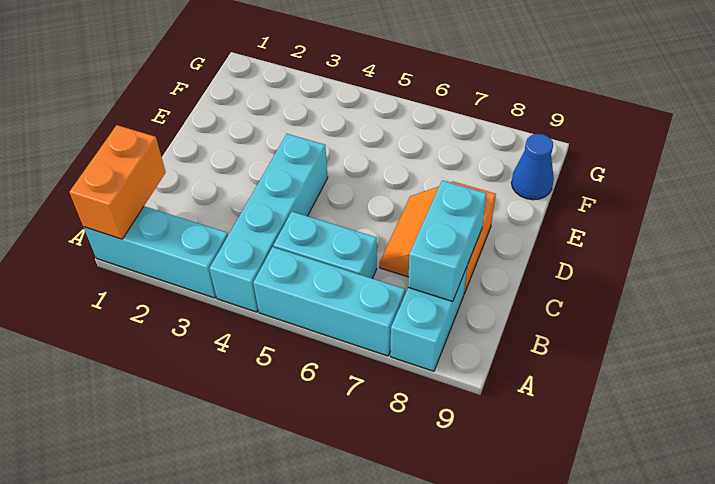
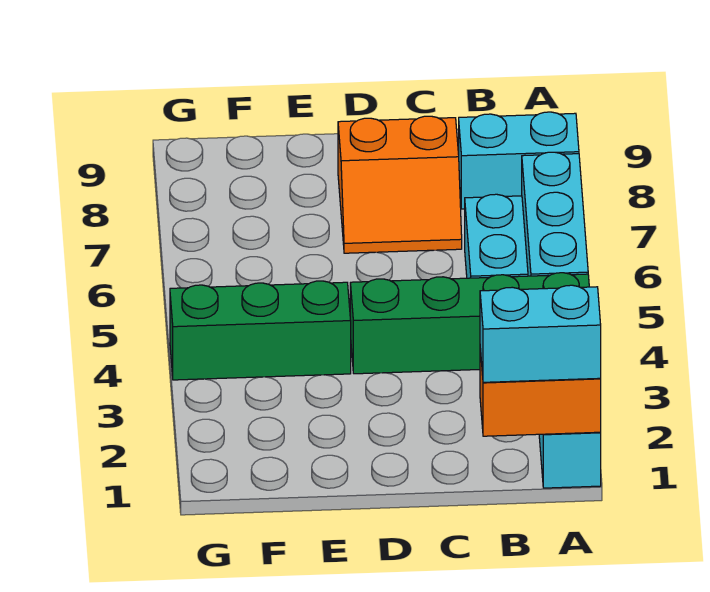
cyan brick A4:D4 level 1 -> green brick A4:D4 level 1
cyan brick B8:C8 level 2 -> cyan brick A1:B1 level 3
none -> green brick E4:G4 level 1
blue cone F9 level 1 -> none

